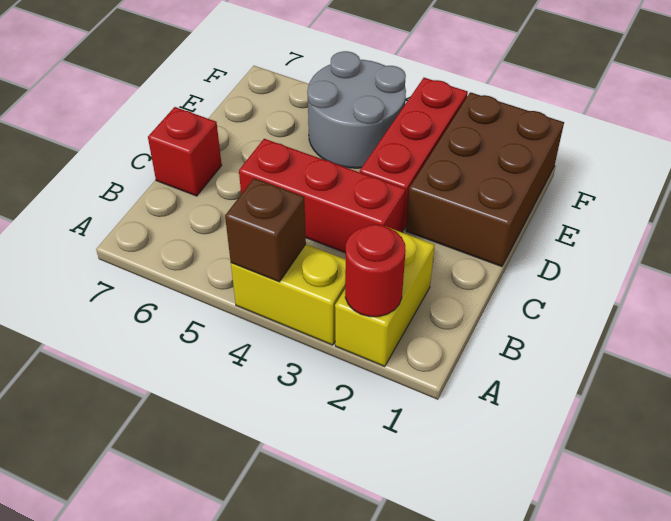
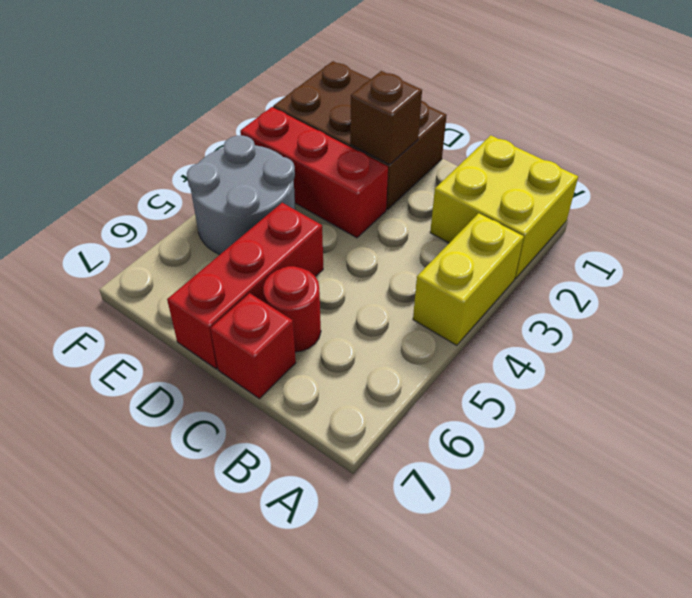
yellow brick A2:B2 level 1 -> yellow brick A1:B2 level 1
red round brick A2 level 2 -> red round brick C6 level 1
brown brick A4 level 2 -> brown brick D2 level 2
red brick C3:C5 level 1 -> red brick D5:D7 level 1

